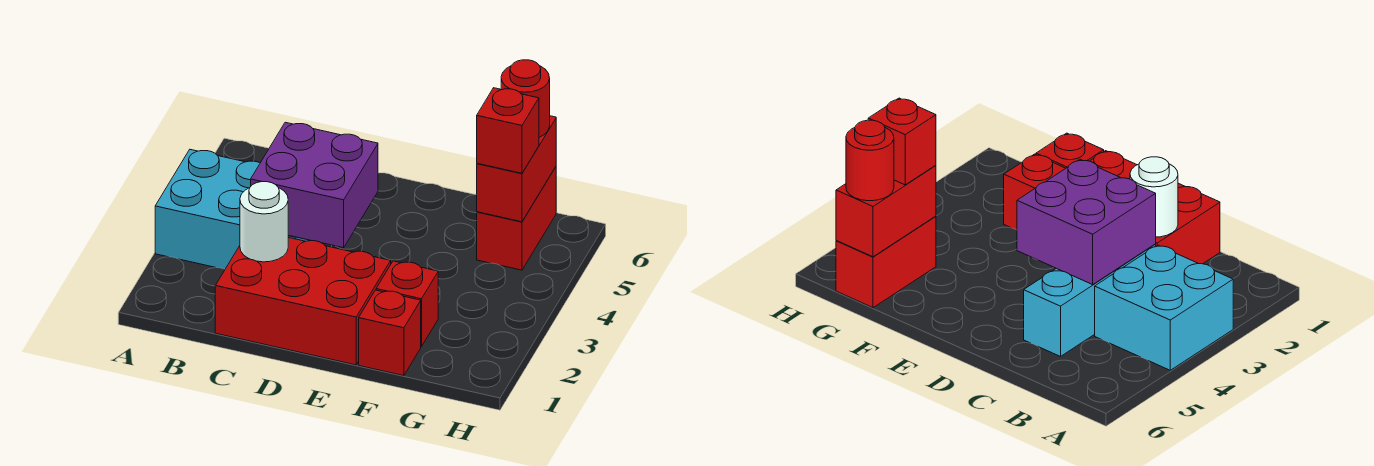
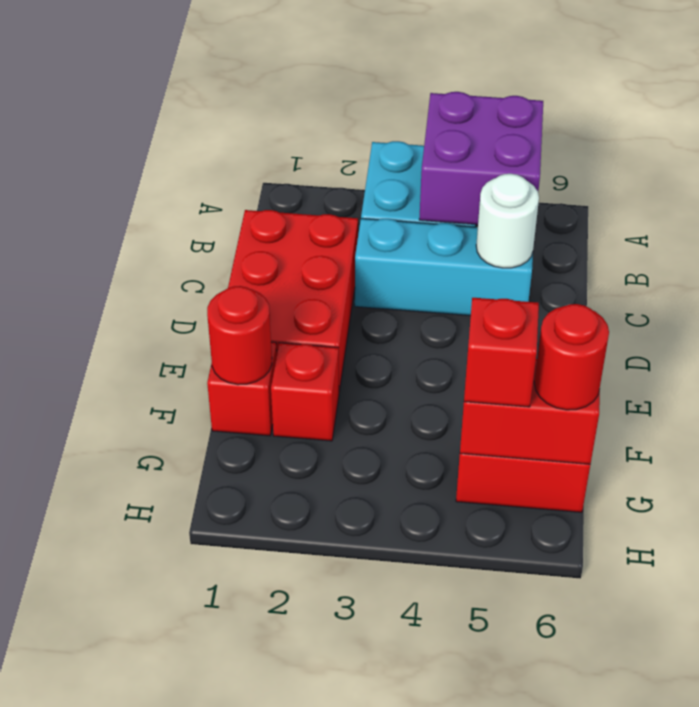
white round brick C2 level 2 -> white round brick C5 level 2
purple brick C3:D4 level 2 -> purple brick A4:B5 level 2
none -> red round brick F1 level 2

